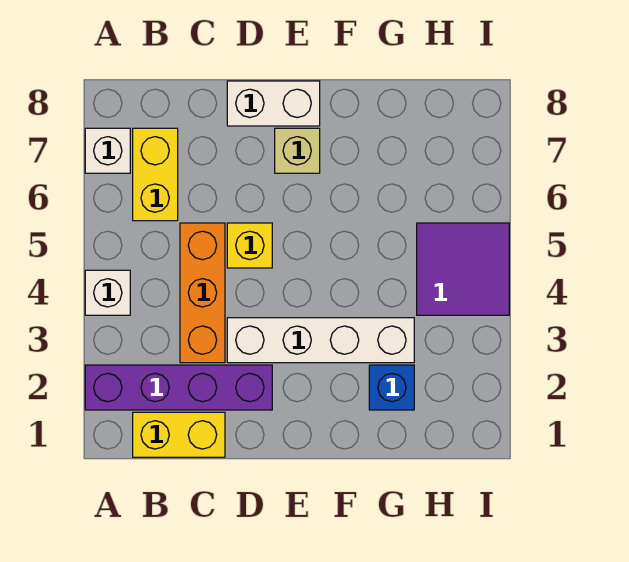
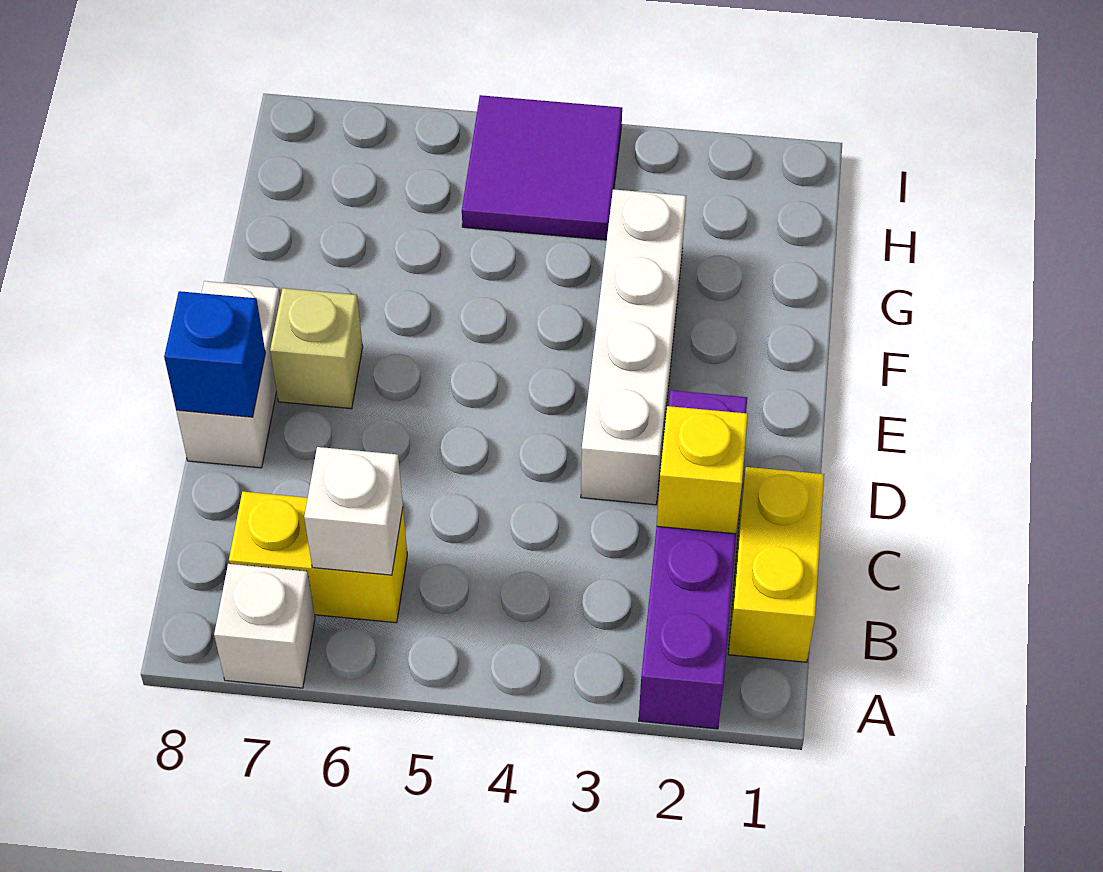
white brick A4 level 1 -> white brick B6 level 2
orange brick C3:C5 level 1 -> none
yellow brick D5 level 1 -> yellow brick C2 level 2
blue brick G2 level 1 -> blue brick D8 level 2

